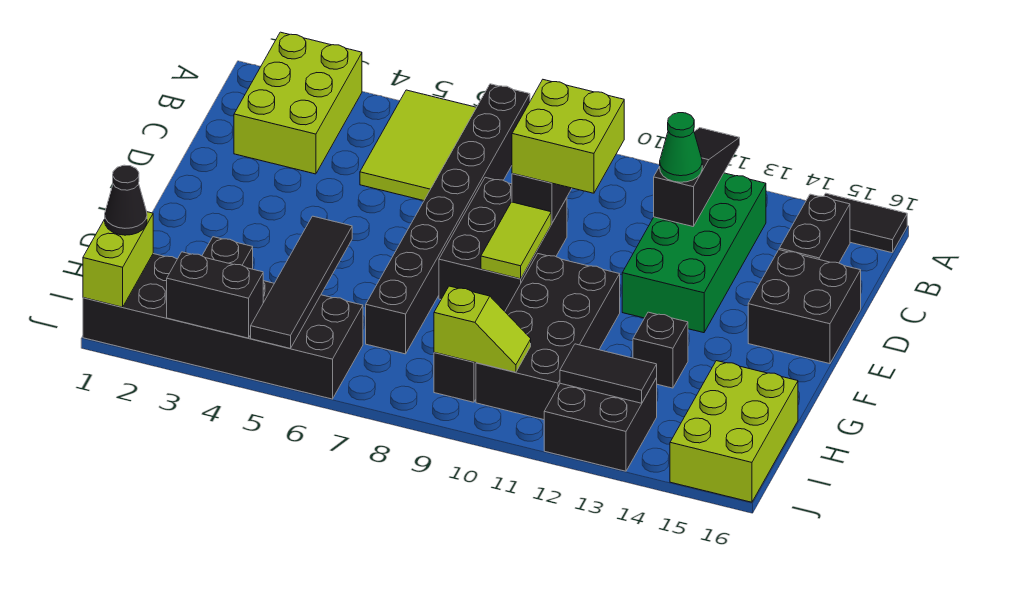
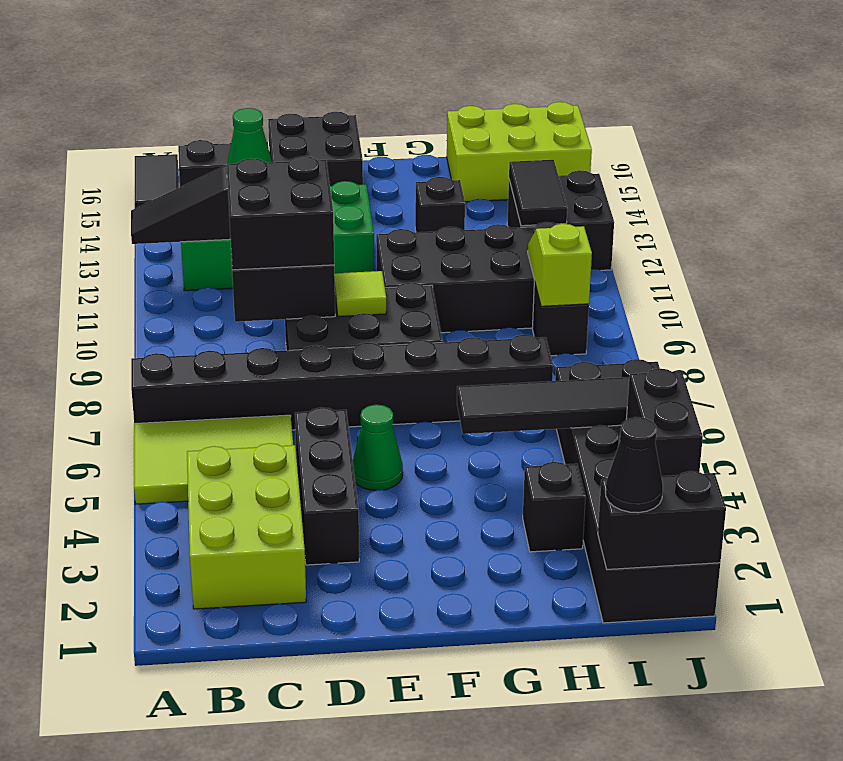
lime brick A2:C3 level 1 -> lime brick B2:C4 level 1
lime brick C9:D10 level 3 -> black brick C9:D10 level 3
none -> black brick D3:D5 level 1
none -> green cone E5 level 1
lime tile E9:F9 level 2 -> lime tile E9 level 2
lime brick I1:J1 level 2 -> black brick I1:J1 level 2

